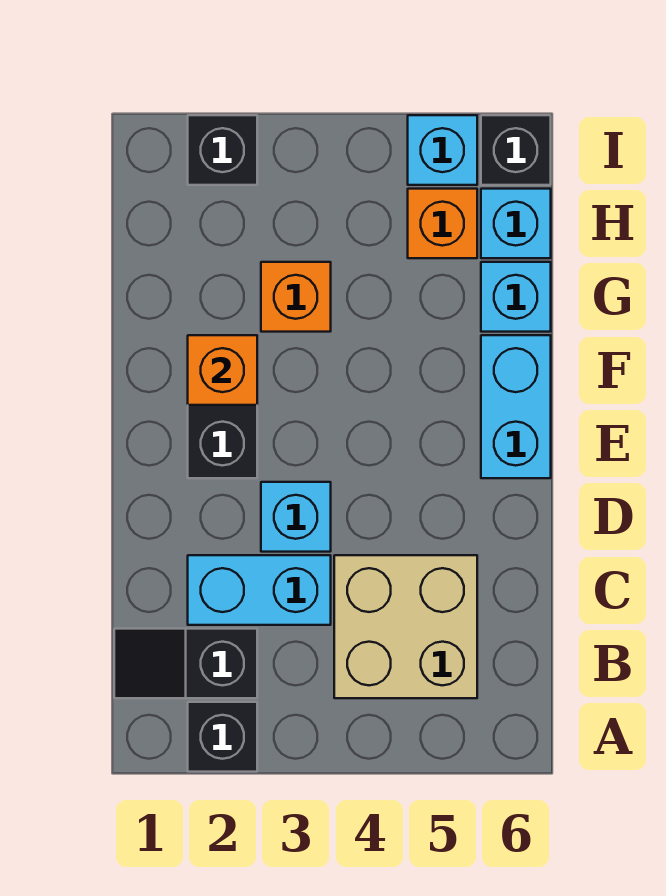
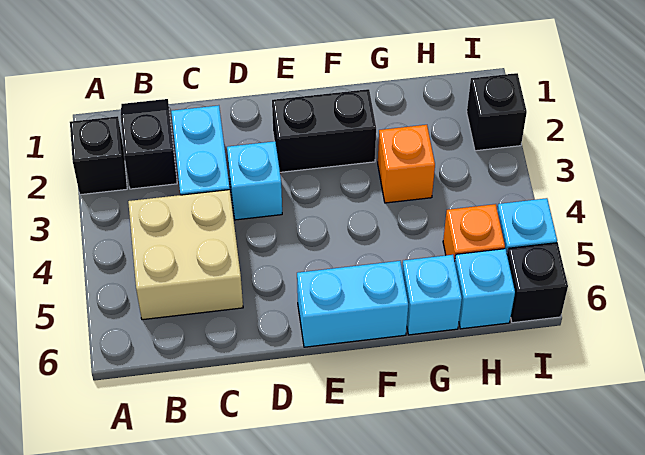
orange brick F2 level 2 -> none

